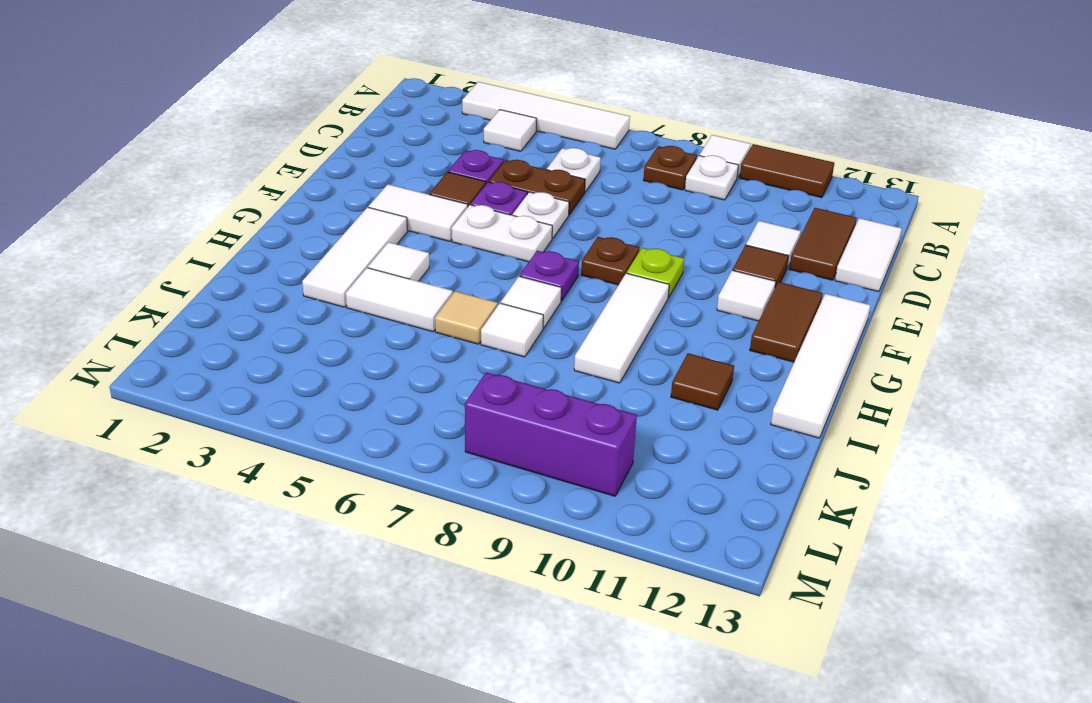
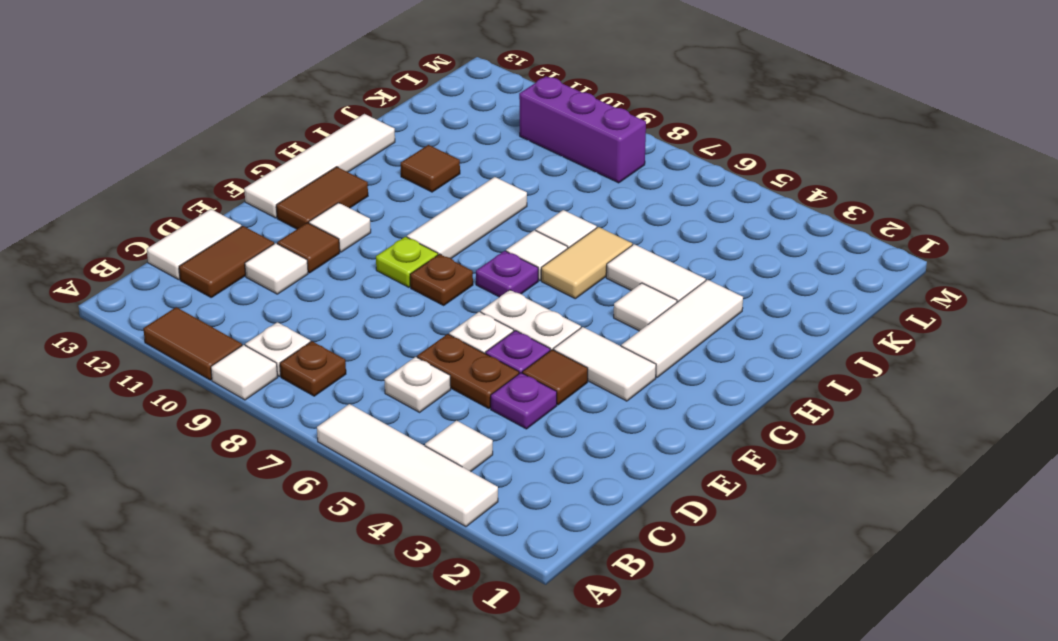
tan tile I6 level 1 -> tan tile H6:I6 level 1

